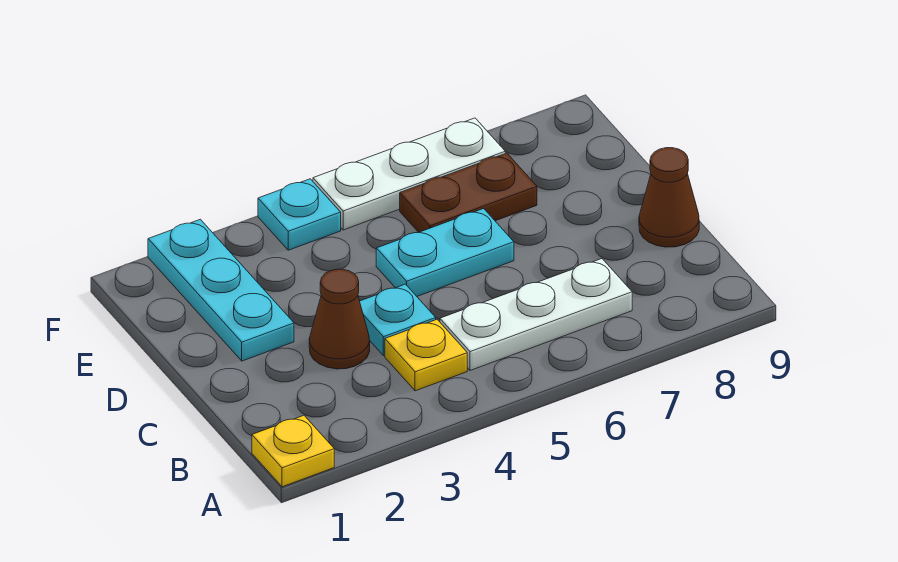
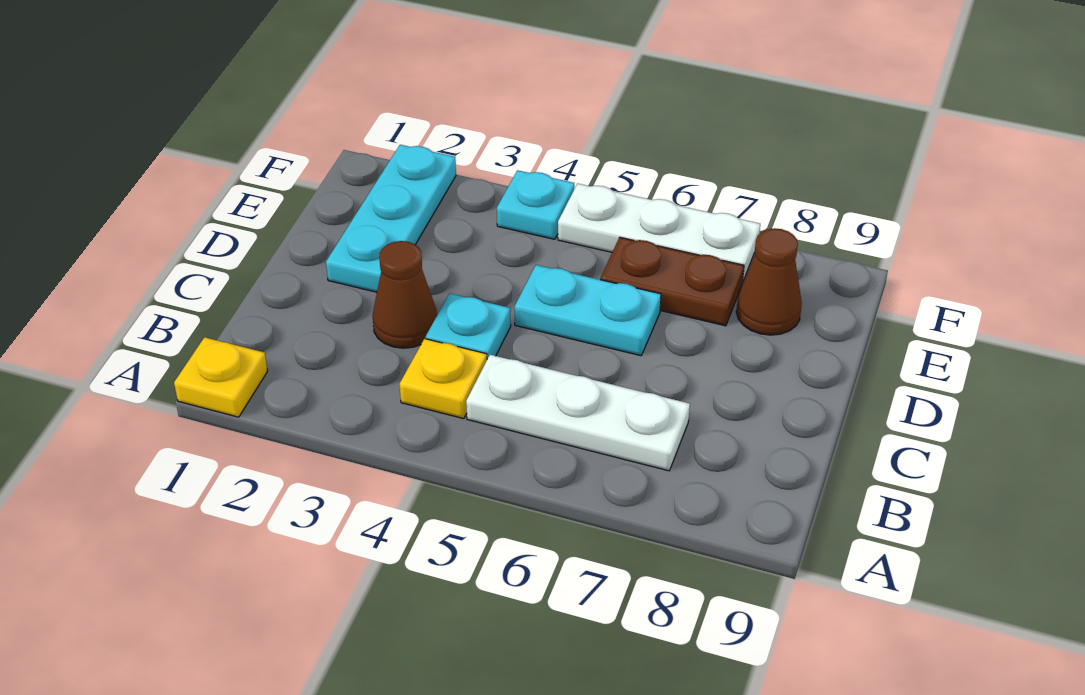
brown cone C9 level 1 -> brown cone E8 level 1

